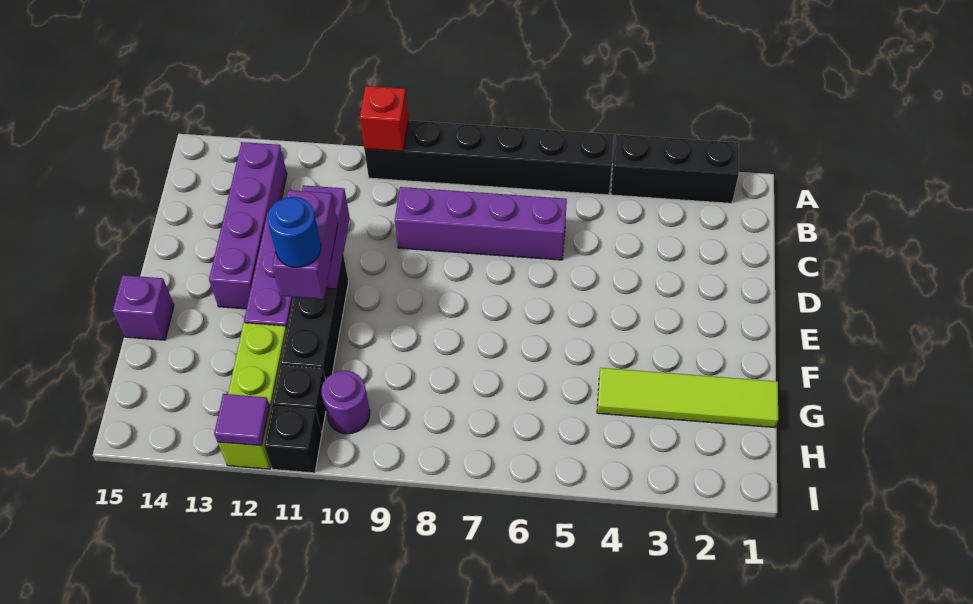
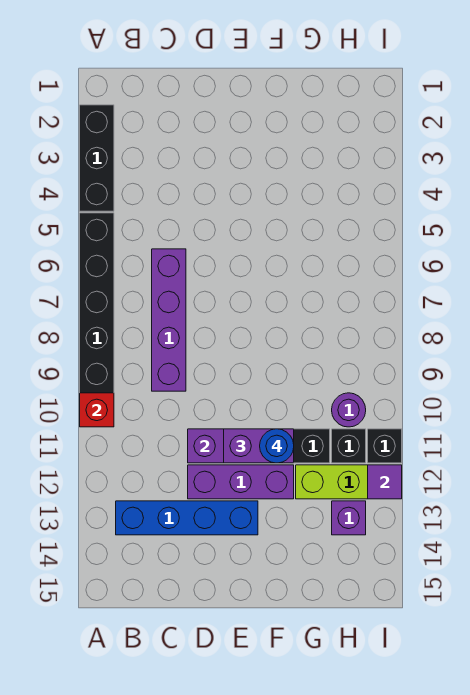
purple brick B13:E13 level 1 -> blue brick B13:E13 level 1
purple brick F15 level 1 -> purple brick H13 level 1
lime tile G1:G4 level 1 -> none

